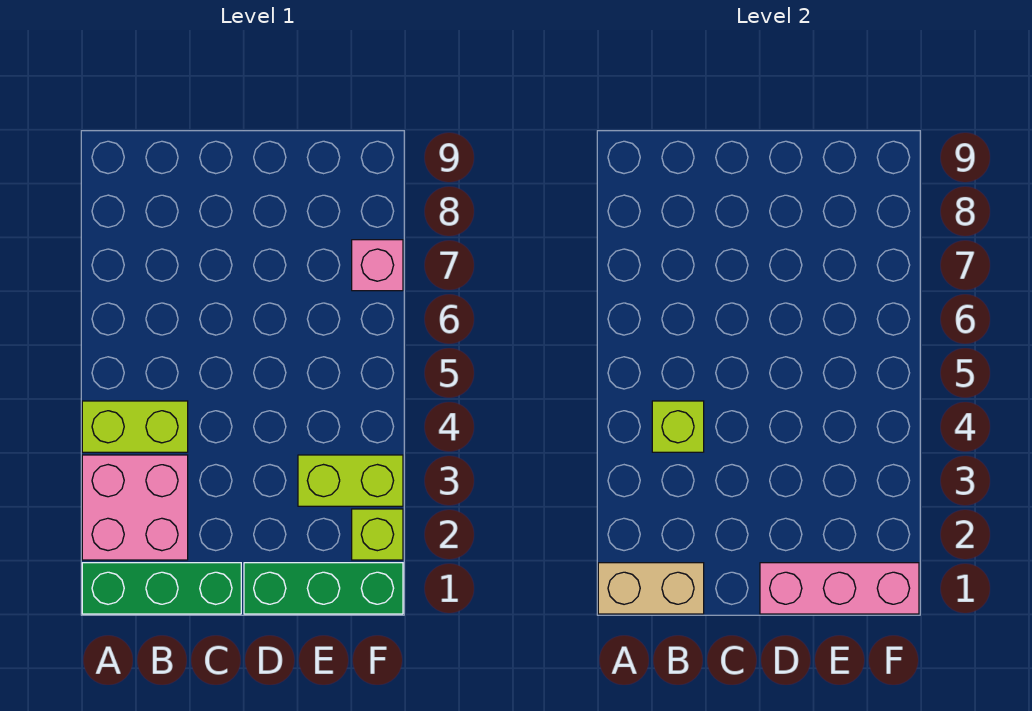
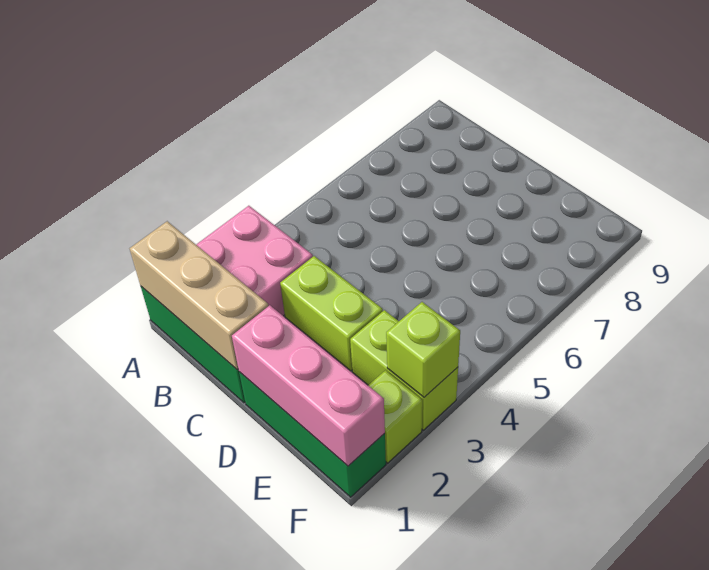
tan brick A1:B1 level 2 -> tan brick A1:C1 level 2
lime brick A4:B4 level 1 -> lime brick C3:D3 level 1
lime brick B4 level 2 -> lime brick F3 level 2
pink brick F7 level 1 -> none

